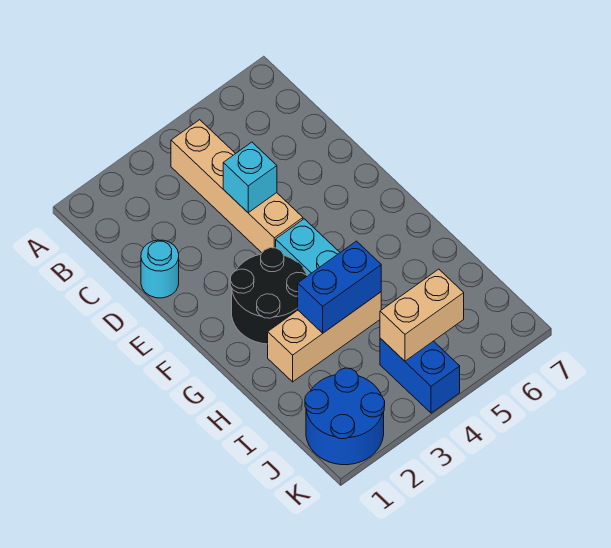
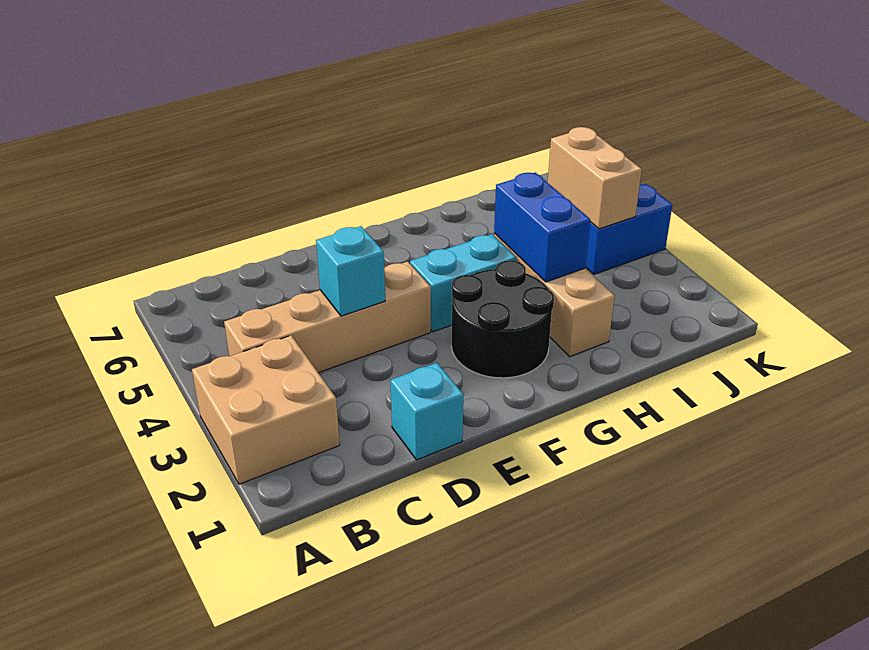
none -> tan brick A2:B3 level 1
cyan round brick D1 level 1 -> cyan brick D1 level 1
blue round brick J1:K2 level 1 -> none

